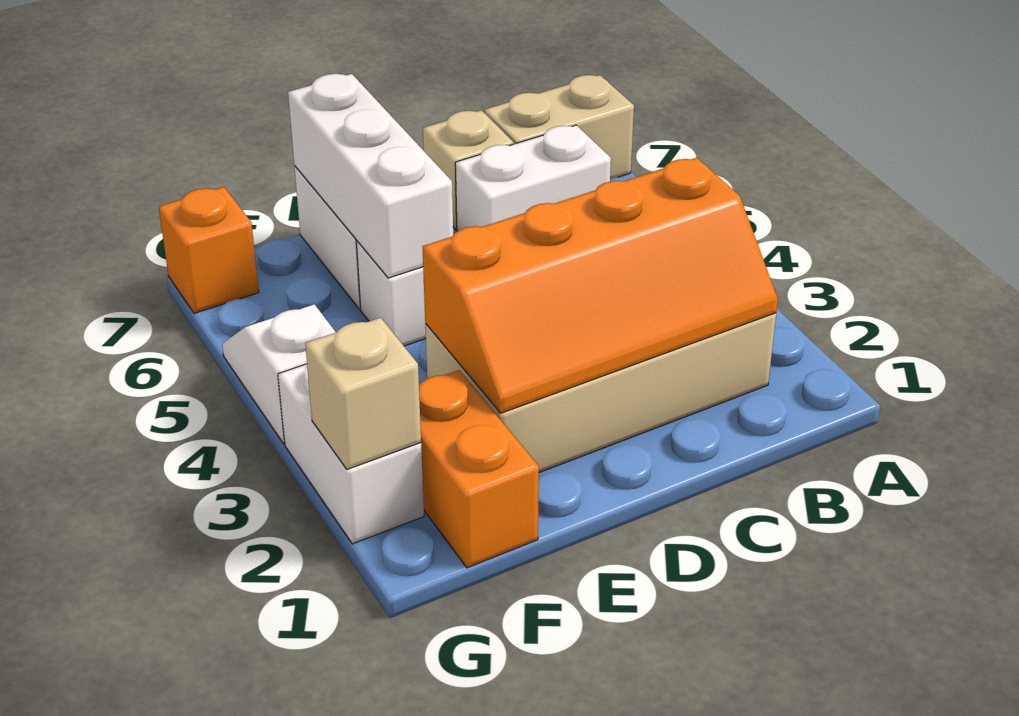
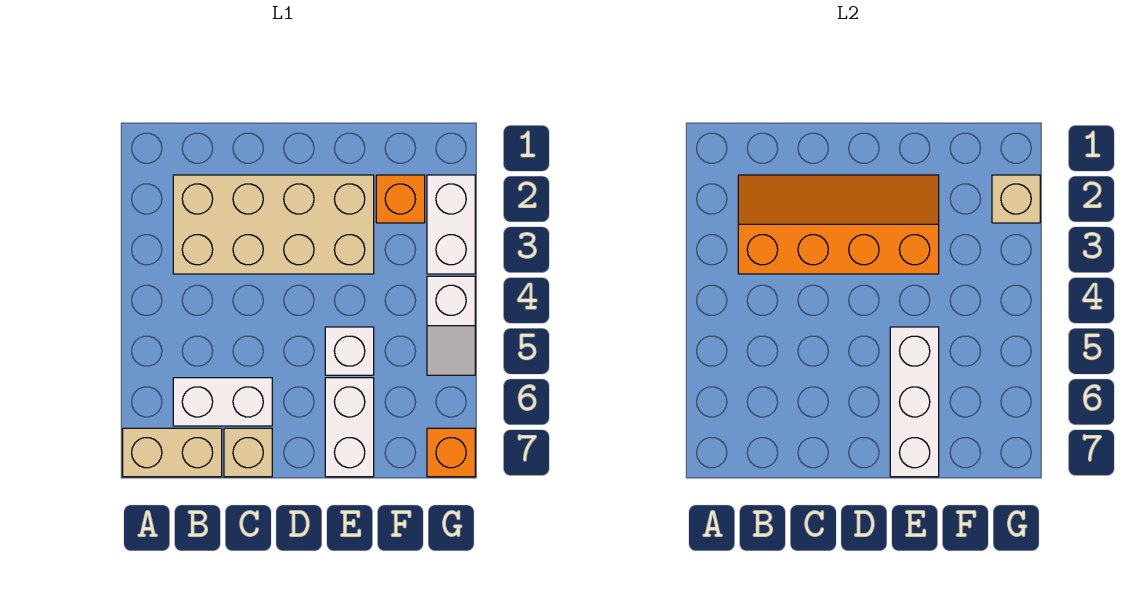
orange brick F1:F2 level 1 -> orange brick F2 level 1

